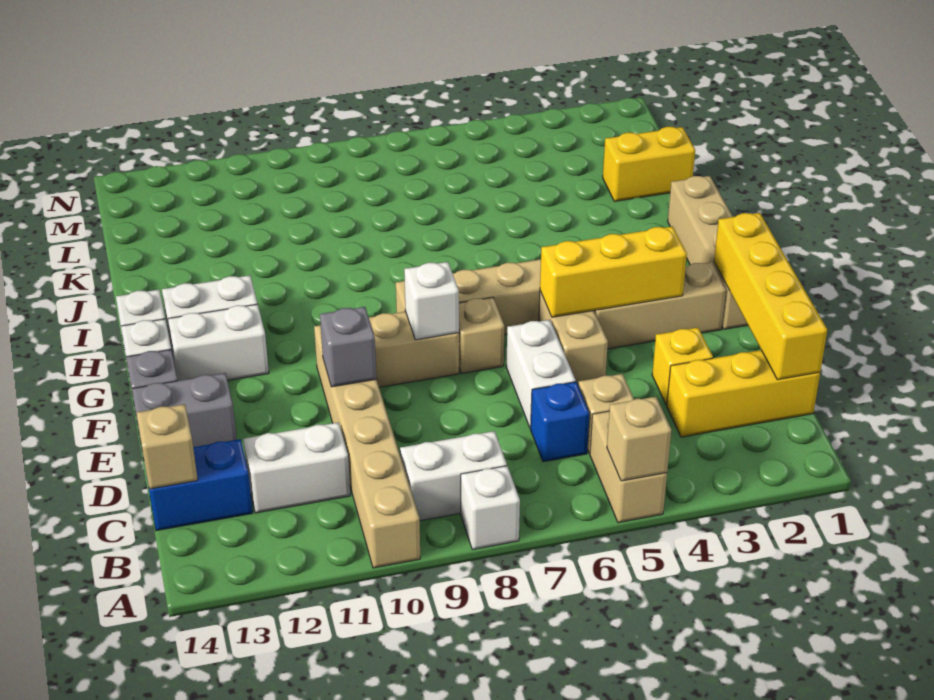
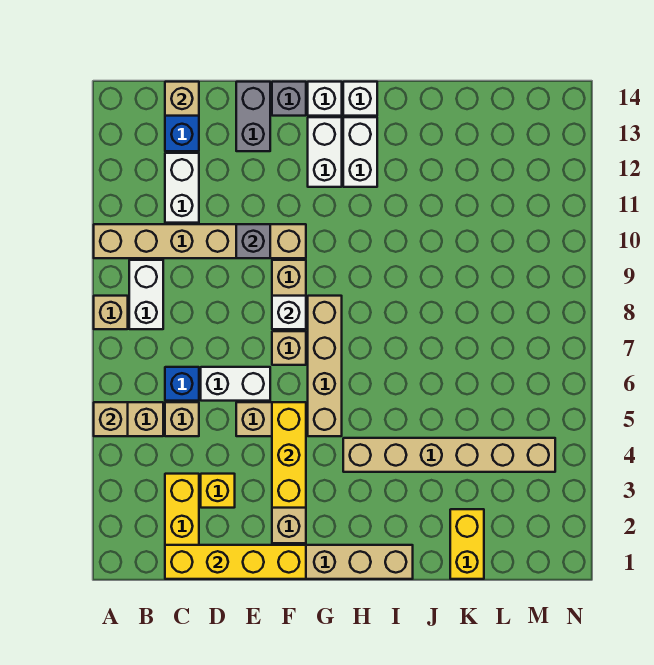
white brick A8 level 1 -> tan brick A8 level 1
none -> tan brick H4:M4 level 1

